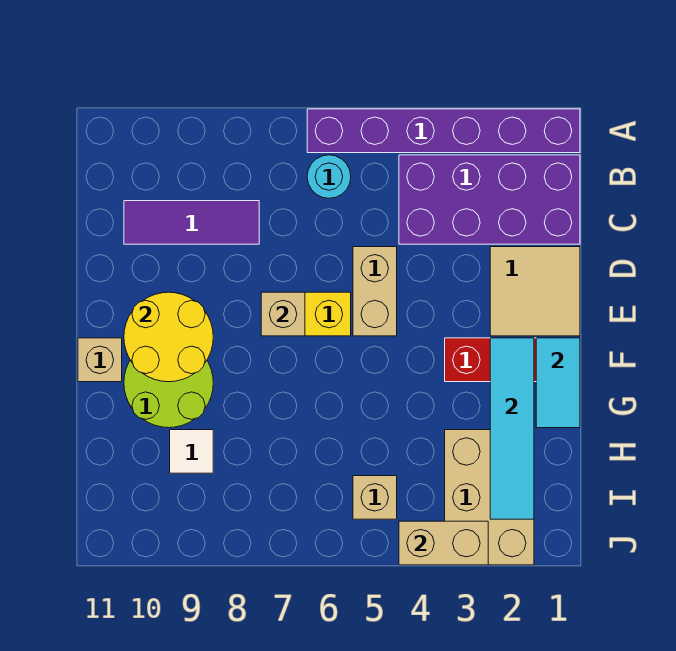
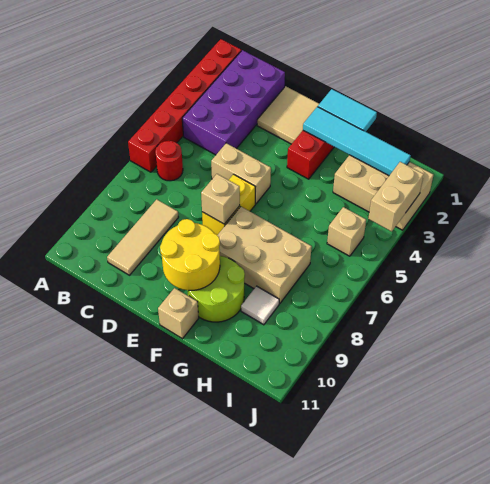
purple brick A1:A6 level 1 -> red brick A1:A6 level 1
cyan round brick B6 level 1 -> red round brick B6 level 1
purple tile C8:C10 level 1 -> tan tile C8:C10 level 1
none -> tan brick F7:H8 level 1

